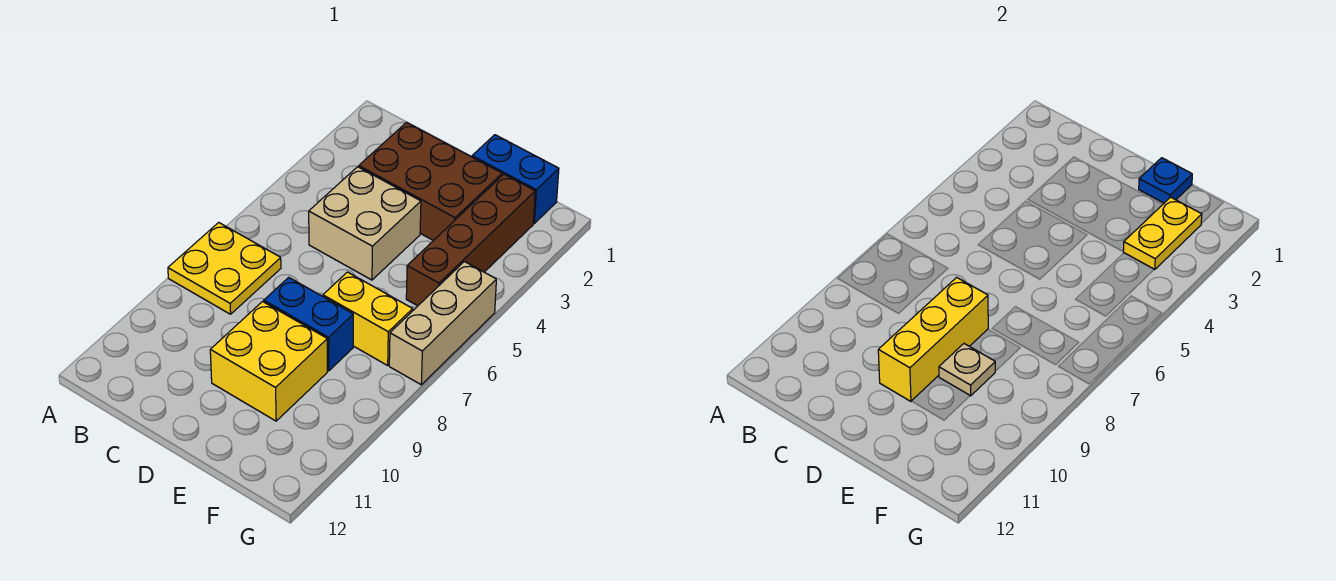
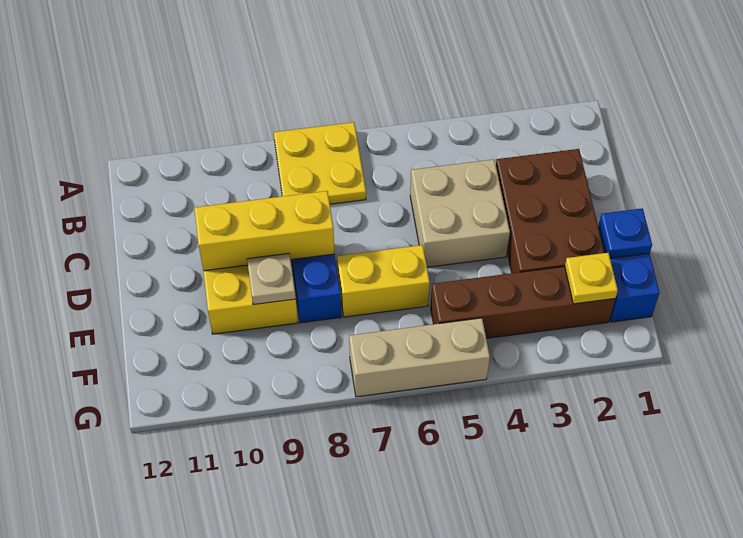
yellow brick E7:F7 level 1 -> yellow brick E6:E7 level 1
yellow plate F2:F3 level 2 -> yellow plate F2 level 2

